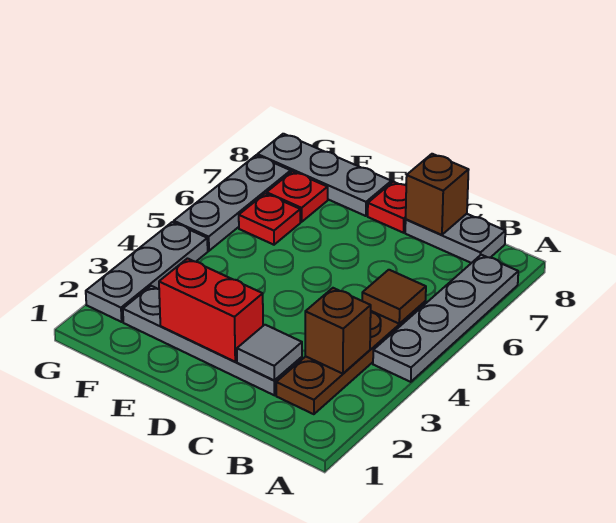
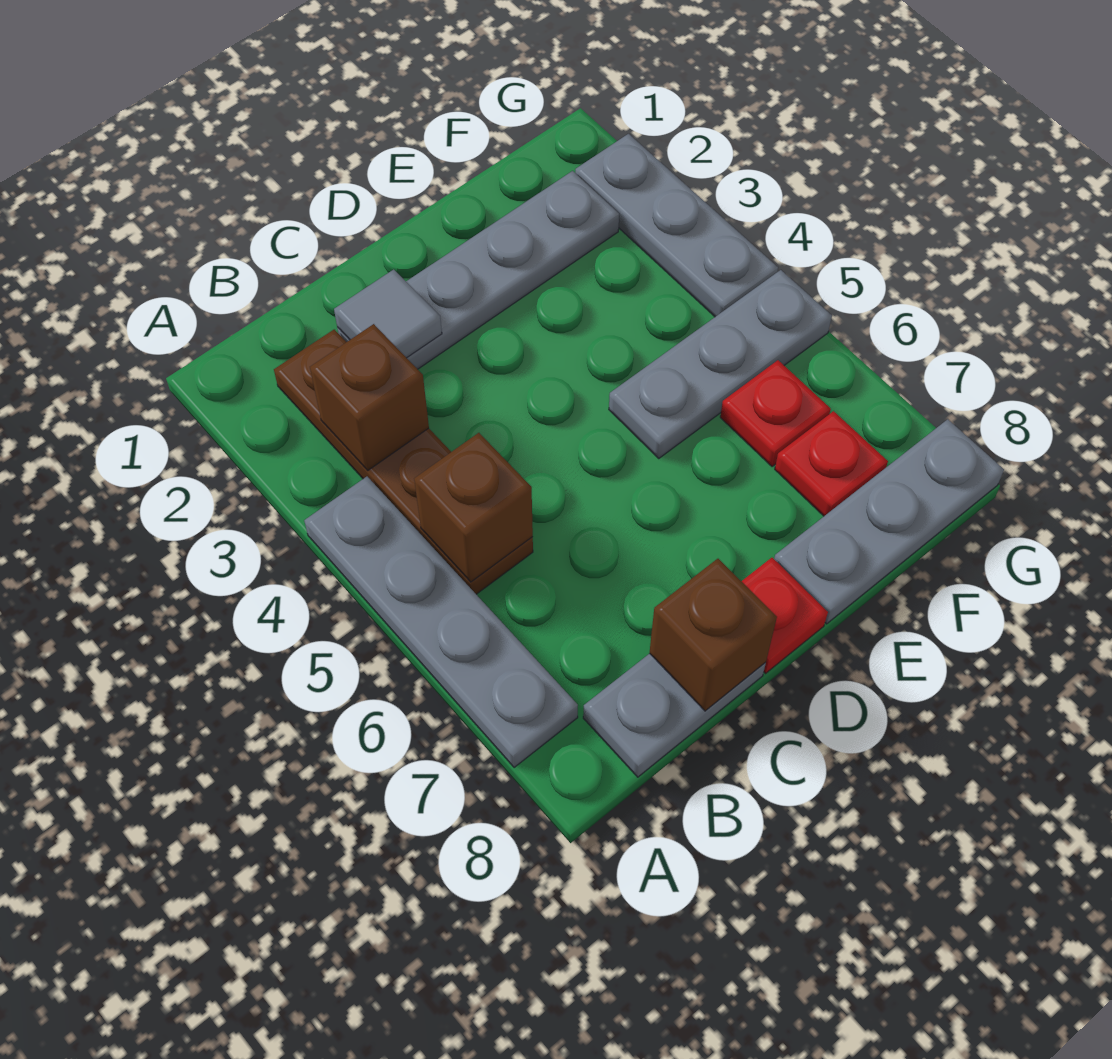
brown tile B5 level 2 -> brown brick B5 level 2
red brick D2:E2 level 2 -> none
grey plate G5:G7 level 1 -> grey plate E5:G5 level 1

